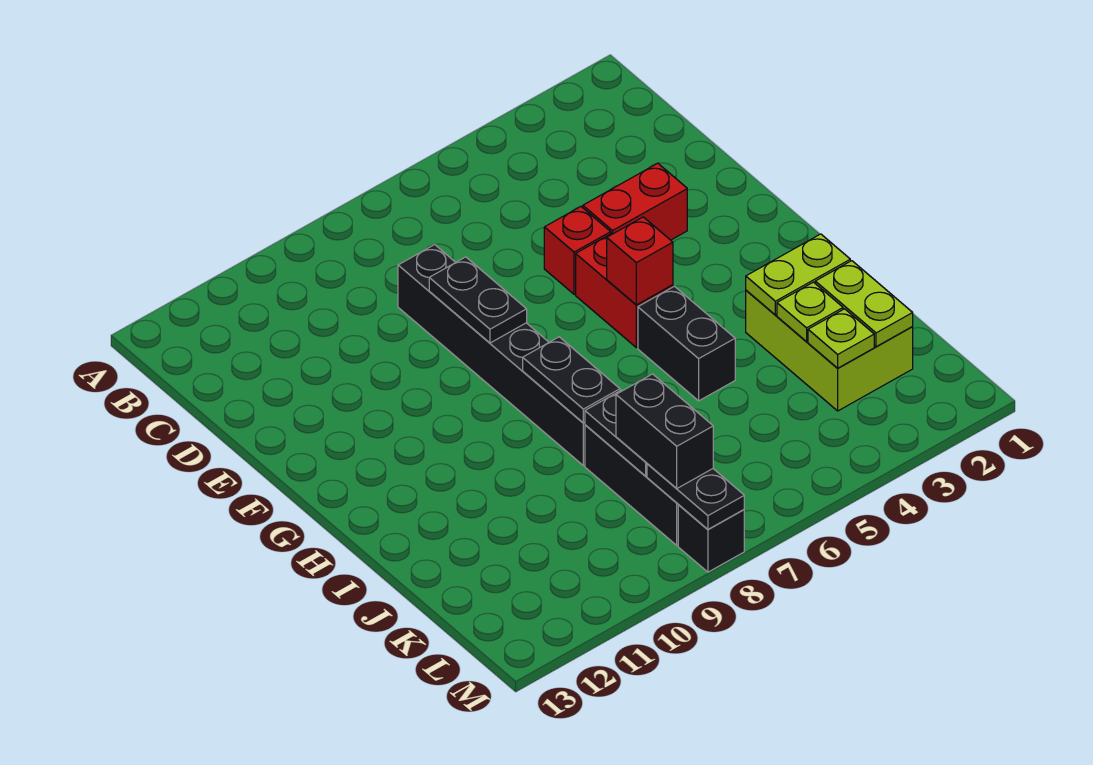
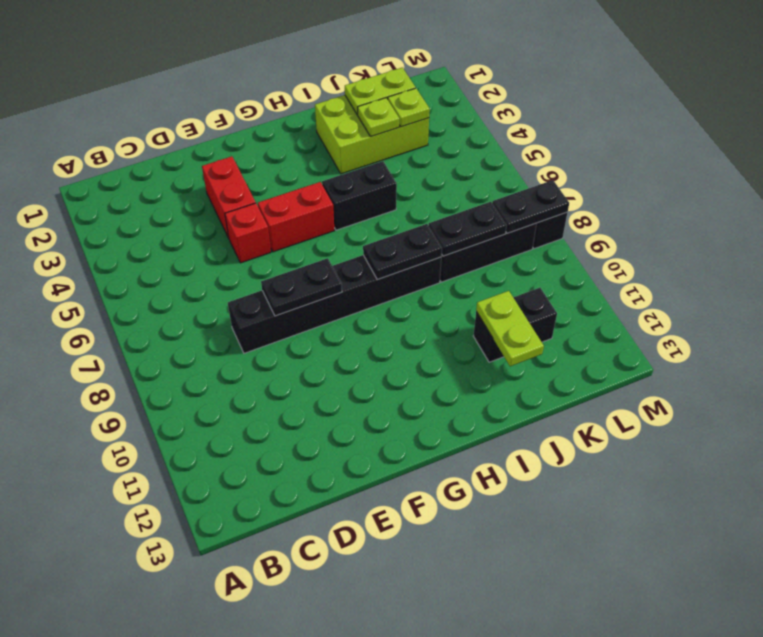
red brick G5 level 2 -> none
lime plate I2:I3 level 2 -> lime plate J11:J12 level 2
black brick K8:L8 level 3 -> black brick J11:K11 level 1

